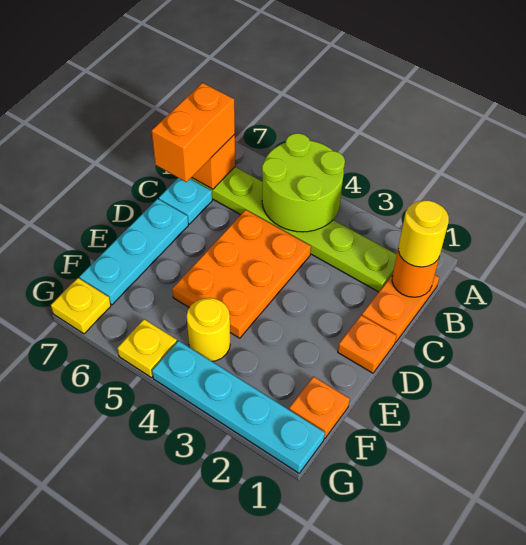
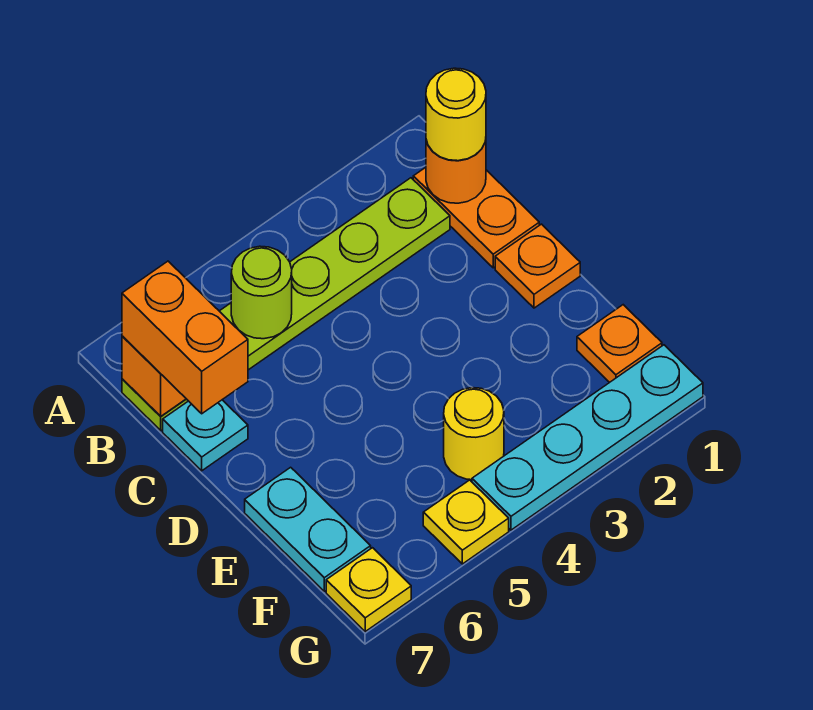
lime round brick A4:B5 level 2 -> lime round brick B5 level 2
orange plate C4:E5 level 1 -> none
cyan plate D7:F7 level 1 -> cyan plate E7:F7 level 1

